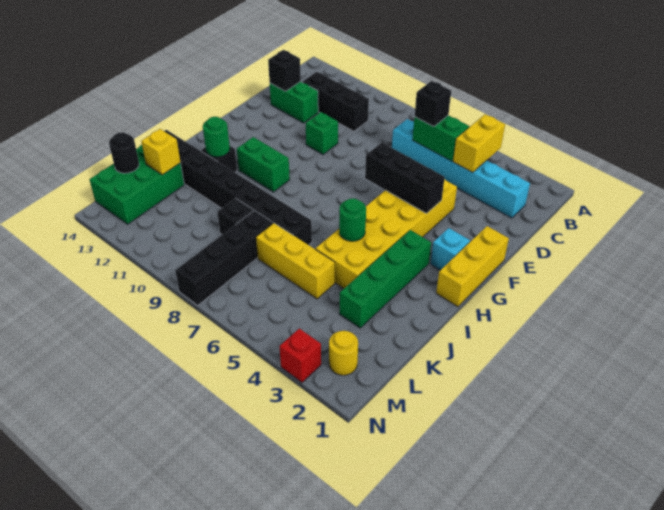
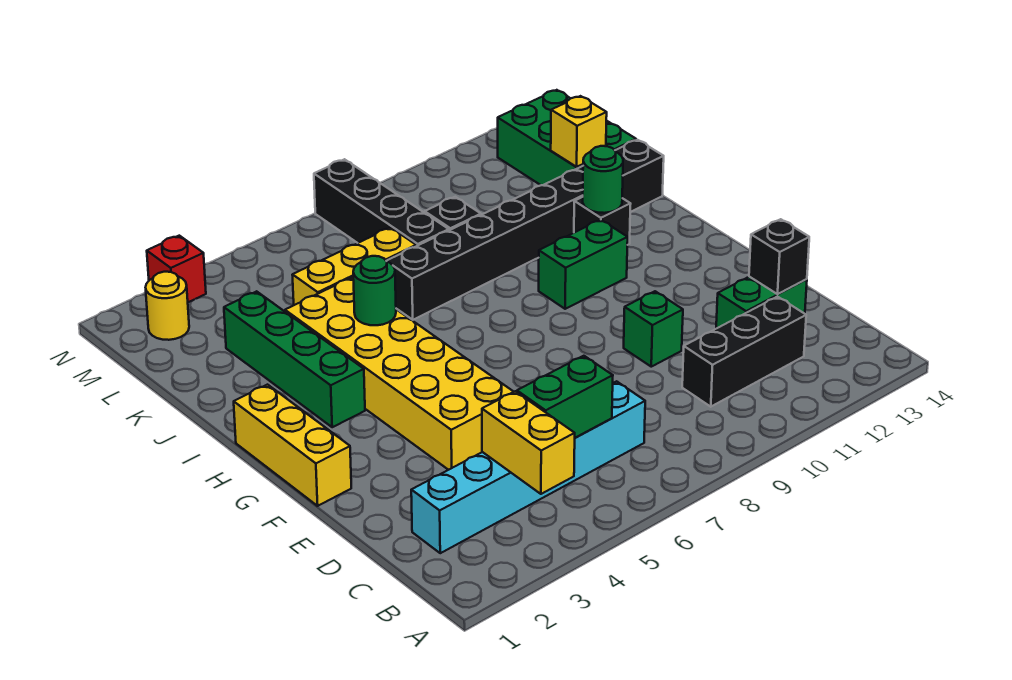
black brick C6 level 3 -> none
black brick F4:F6 level 2 -> none
cyan brick G2 level 1 -> none
black round brick L14 level 2 -> none

